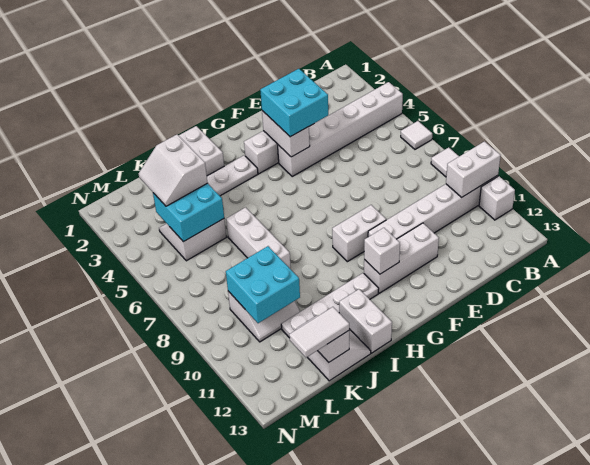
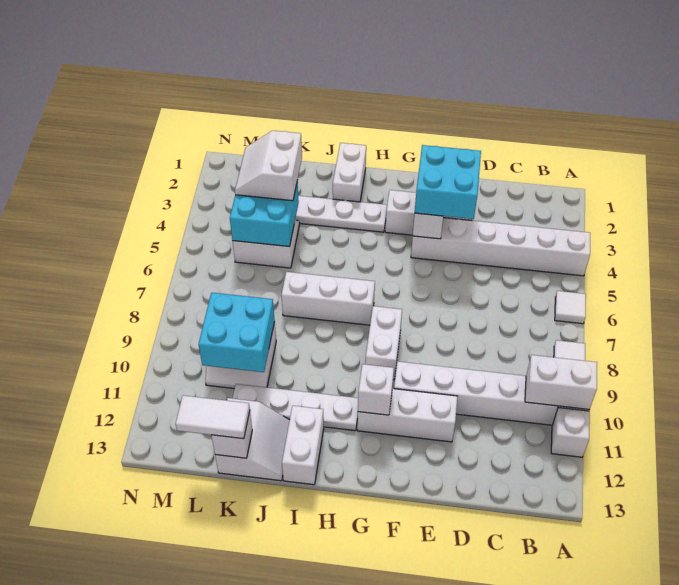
white brick F9:G9 level 1 -> white brick G8:G9 level 1
white brick J6:J8 level 1 -> white brick H7:J7 level 1

